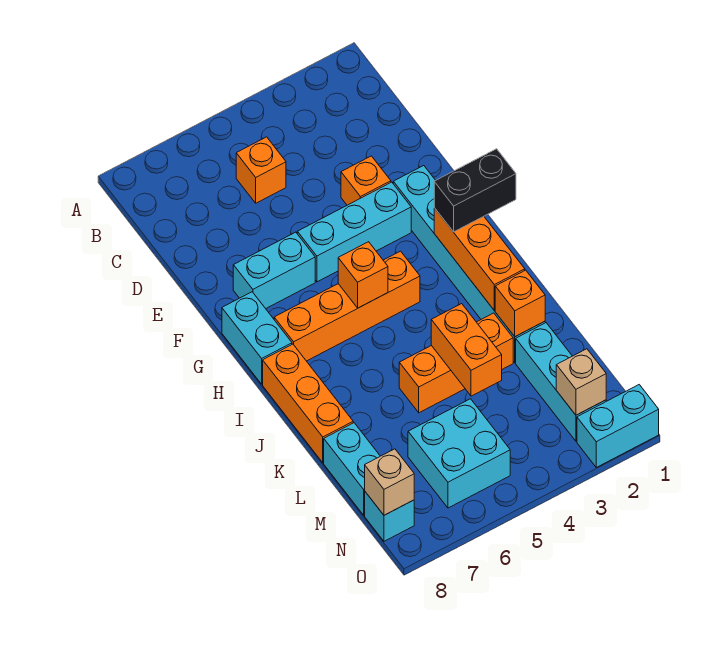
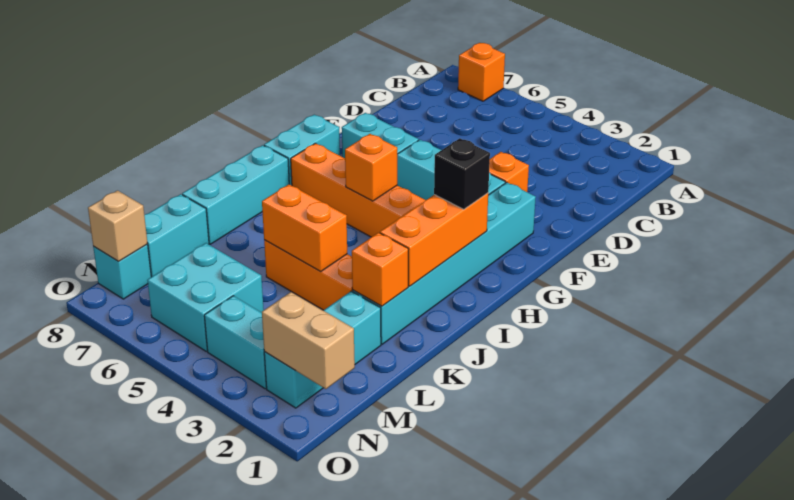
orange brick C5 level 1 -> orange brick A7 level 1
black brick H1:H2 level 3 -> black brick H2 level 3
orange brick I8:K8 level 1 -> cyan brick I8:K8 level 1
orange brick K4:L4 level 2 -> orange brick K4:K5 level 2
tan brick N2 level 2 -> tan brick N1:N2 level 2
cyan brick O1:O2 level 1 -> cyan brick N3:N4 level 1

